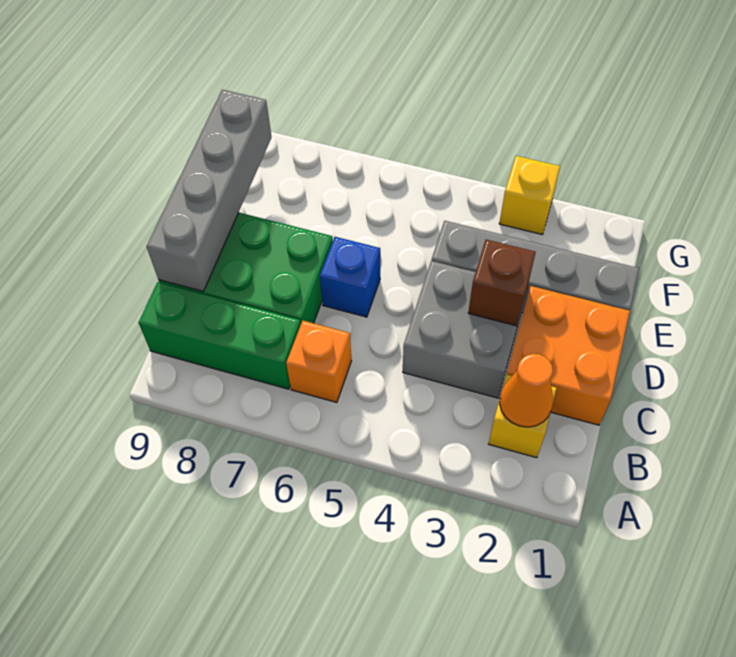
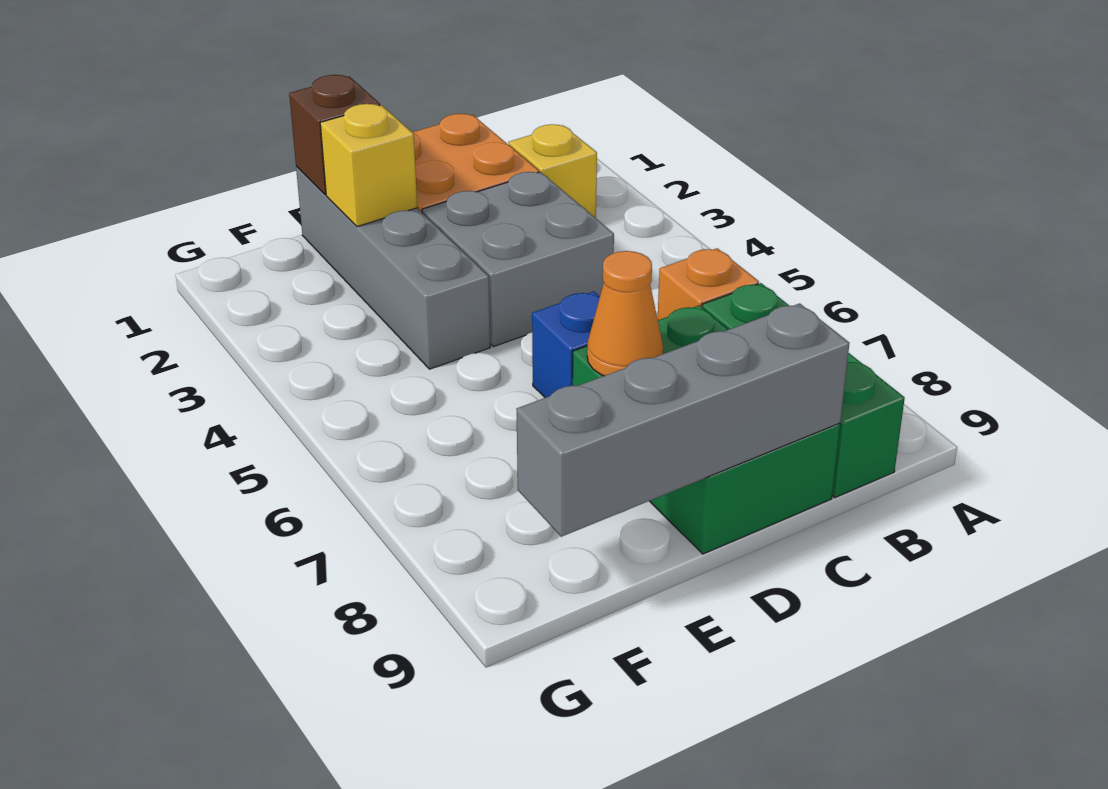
orange cone B2 level 2 -> orange cone D7 level 2
brown brick D3 level 2 -> brown brick E1 level 2
yellow brick G3 level 1 -> yellow brick E2 level 2

